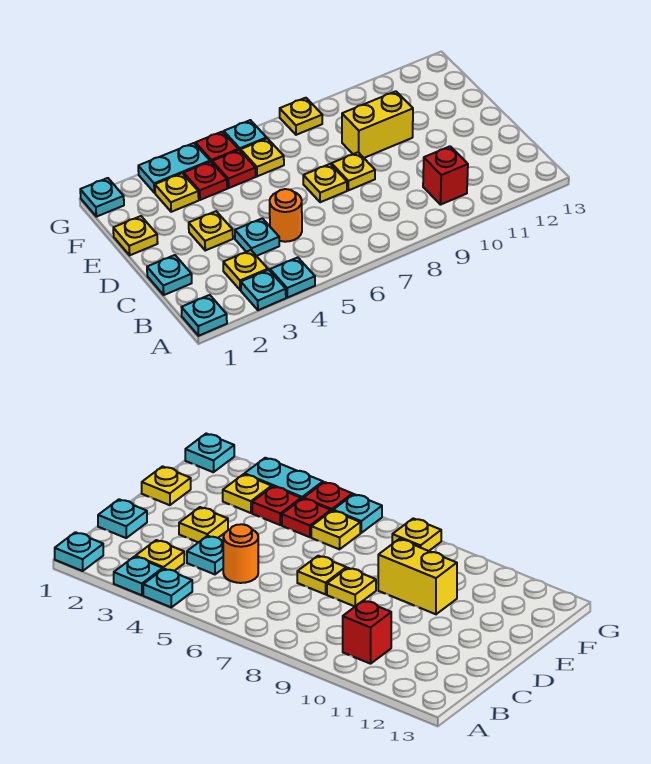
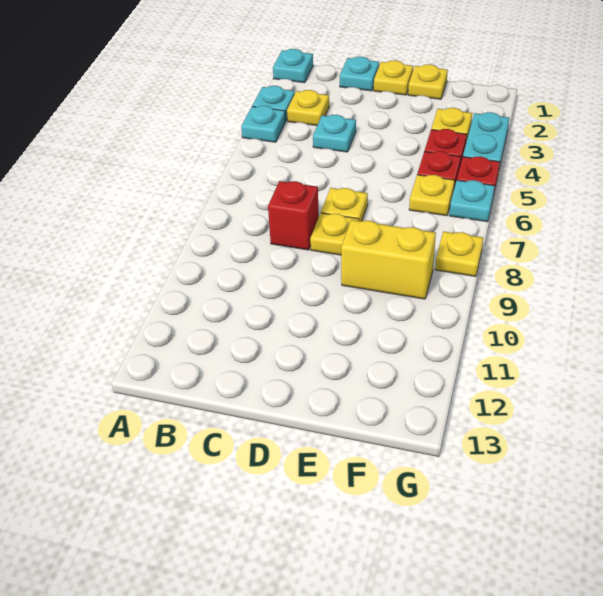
red brick B10 level 1 -> red brick C8 level 1
orange round brick C5 level 1 -> none
yellow plate D3 level 1 -> yellow plate D1 level 1
yellow brick E9:E10 level 1 -> yellow brick E9:F9 level 1
cyan plate G1 level 1 -> none

